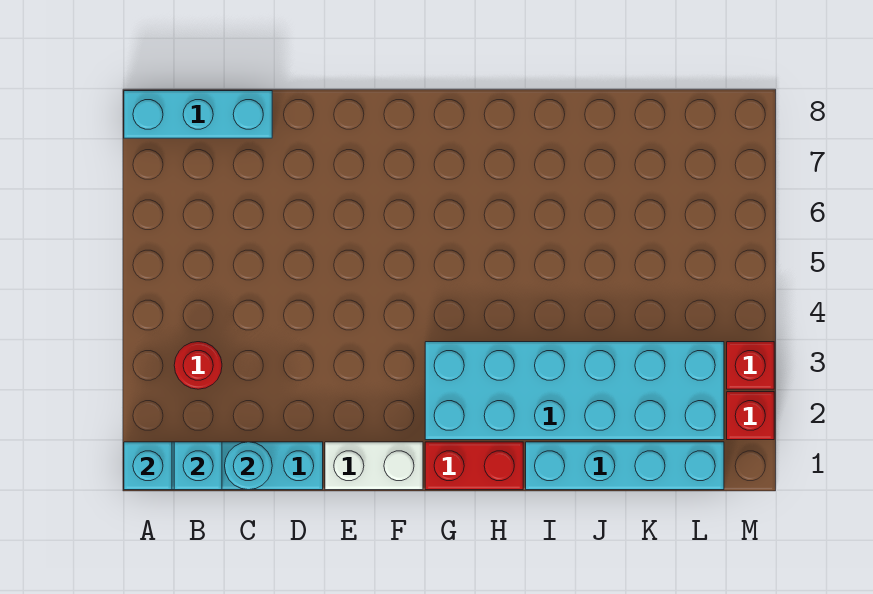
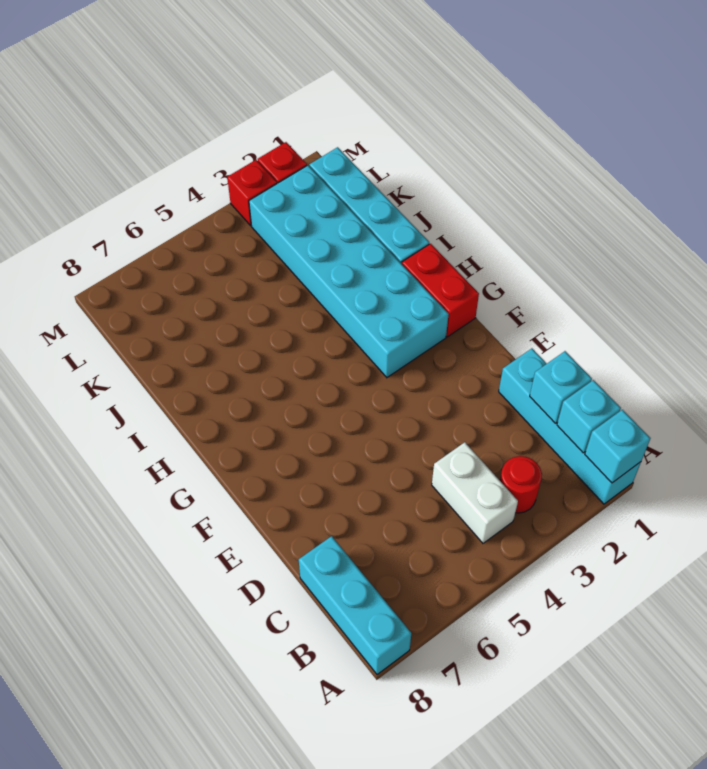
cyan round brick C1 level 2 -> cyan brick C1 level 2
white brick E1:F1 level 1 -> white brick B4:C4 level 1

